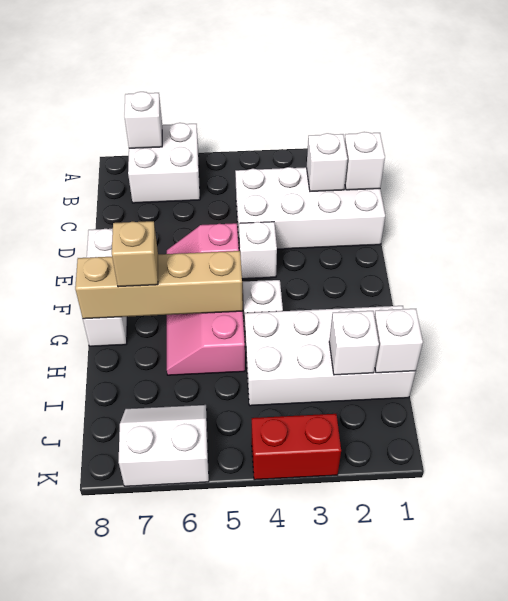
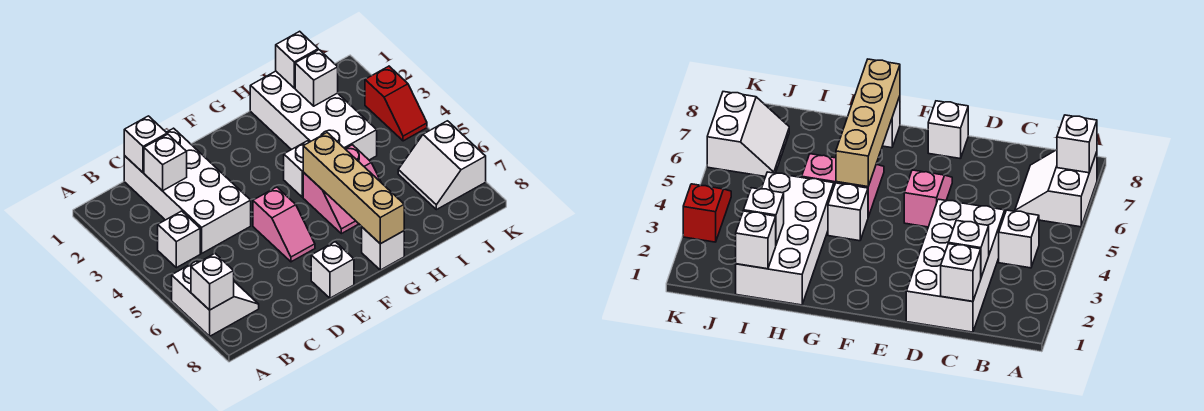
white brick A6:B7 level 1 -> white slope A6:B7 level 1 top A
white brick E4 level 1 -> white brick B4 level 1
tan brick G7 level 3 -> none
red brick K3:K4 level 1 -> red slope K3:K4 level 1 top 3

